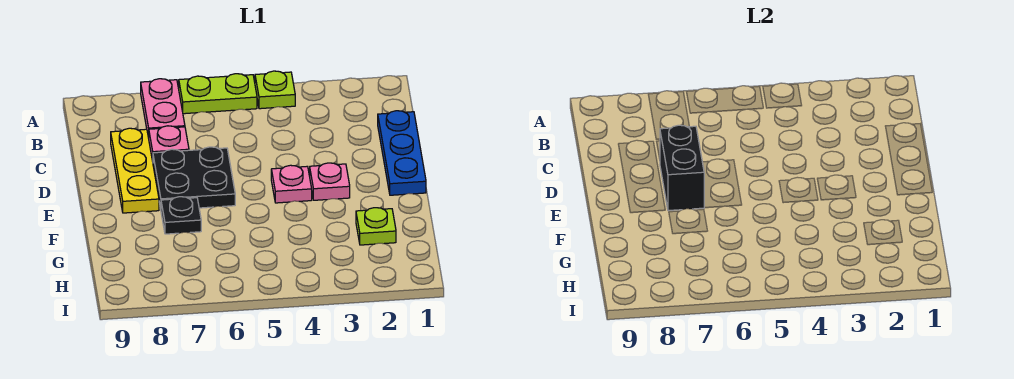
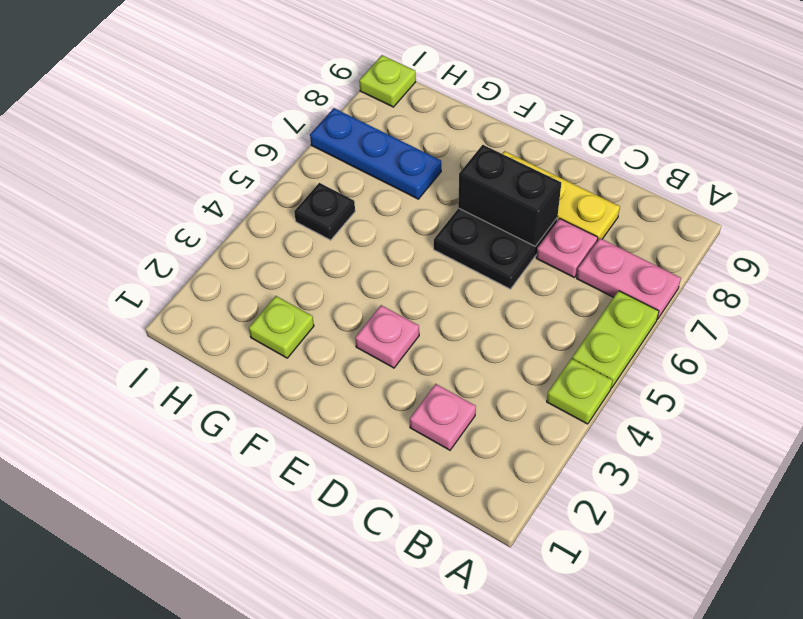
blue plate C1:E1 level 1 -> blue plate G7:I7 level 1
pink plate E4 level 1 -> pink plate C2 level 1
black plate F7 level 1 -> black plate H5 level 1
none -> lime plate I9 level 1

